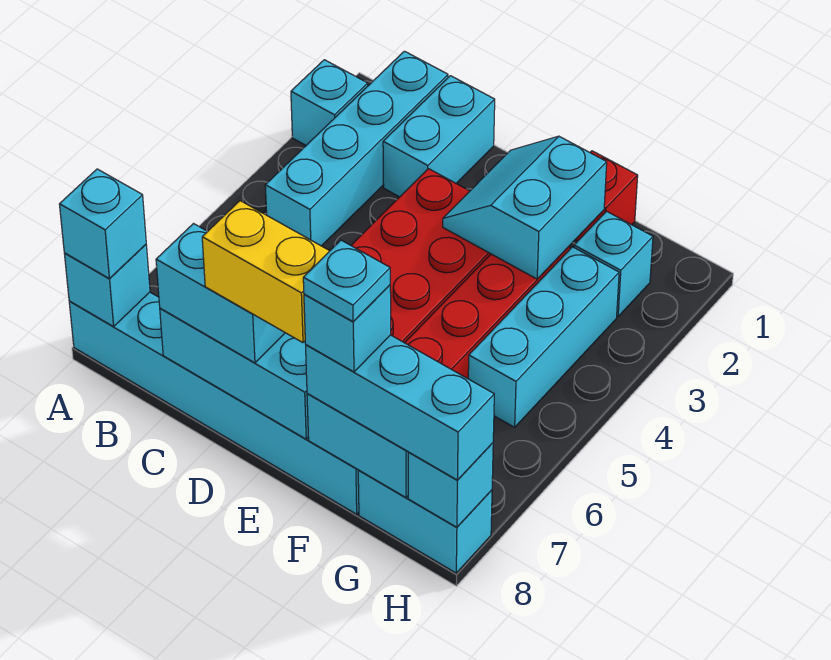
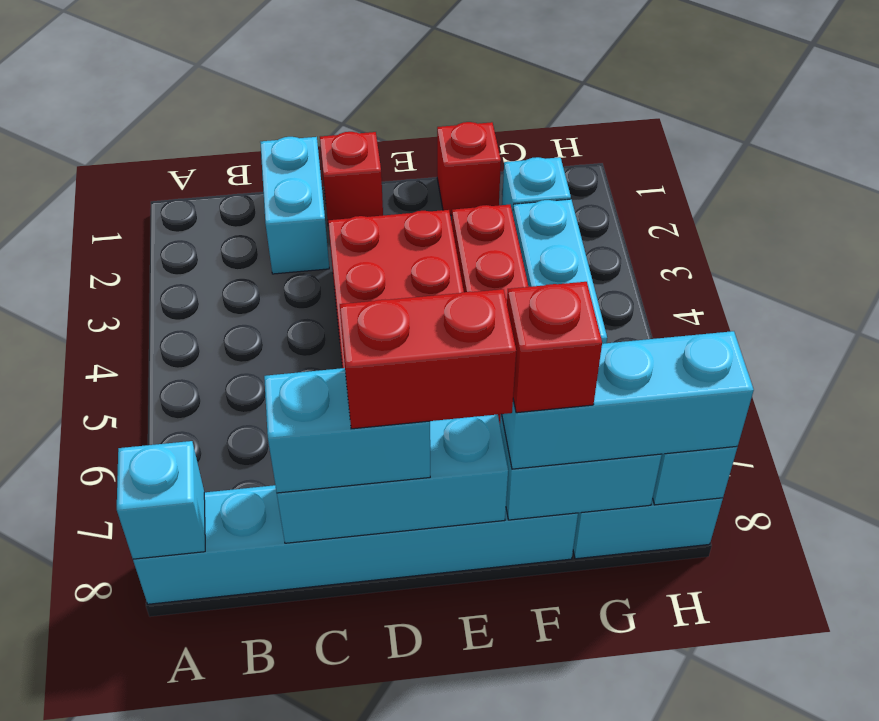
cyan brick A2 level 1 -> none
cyan brick A8 level 3 -> none
cyan brick B1:B4 level 1 -> none
none -> red brick D1 level 1
yellow brick D8:E8 level 4 -> red brick D8:E8 level 4
cyan slope E2:F3 level 2 top F -> none
cyan brick F8 level 4 -> red brick F8 level 4
cyan plate F8 level 5 -> none

